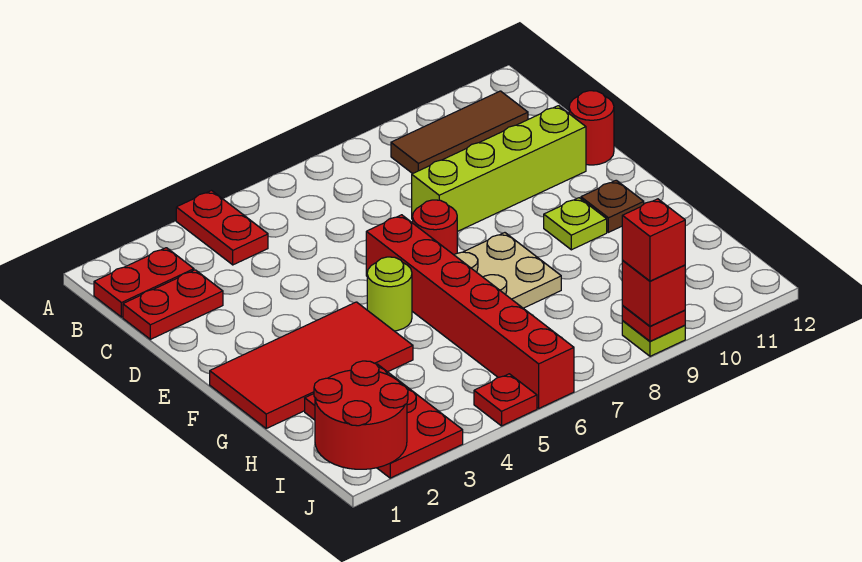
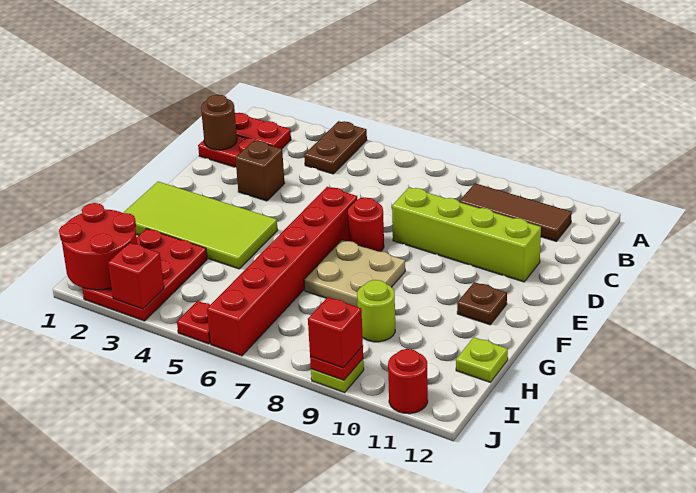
red plate A4:B4 level 1 -> brown plate A4:B4 level 1
none -> brown round brick C1 level 2
none -> brown brick D3 level 1
red round brick D12 level 1 -> red round brick J11 level 1
red tile F1:G4 level 1 -> lime tile F1:G4 level 1
lime round brick F5 level 1 -> lime round brick H9 level 1
lime plate F10 level 1 -> lime plate H12 level 1
red brick J9 level 4 -> red brick J3 level 2

